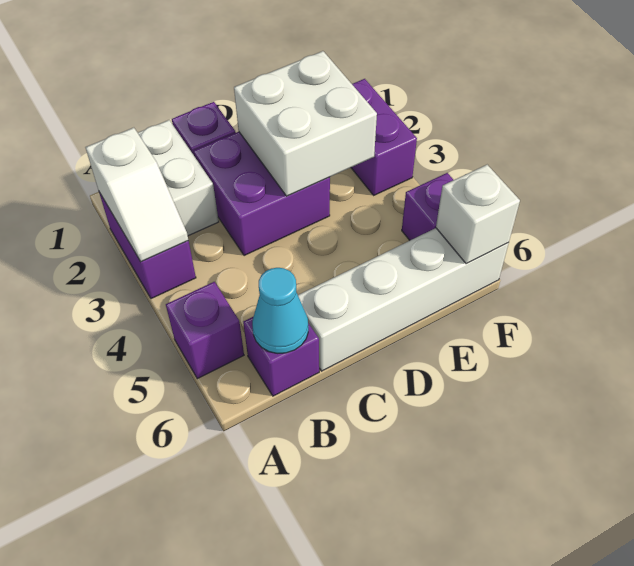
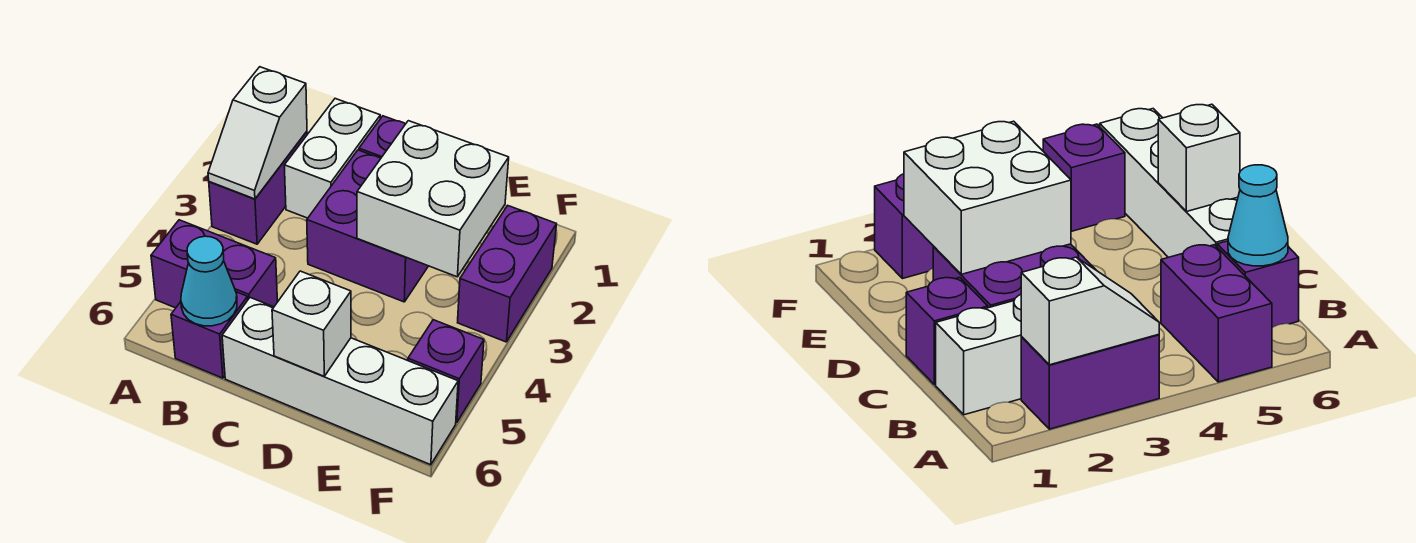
purple brick A5 level 1 -> purple brick A5:B5 level 1
white brick F6 level 2 -> white brick D6 level 2

